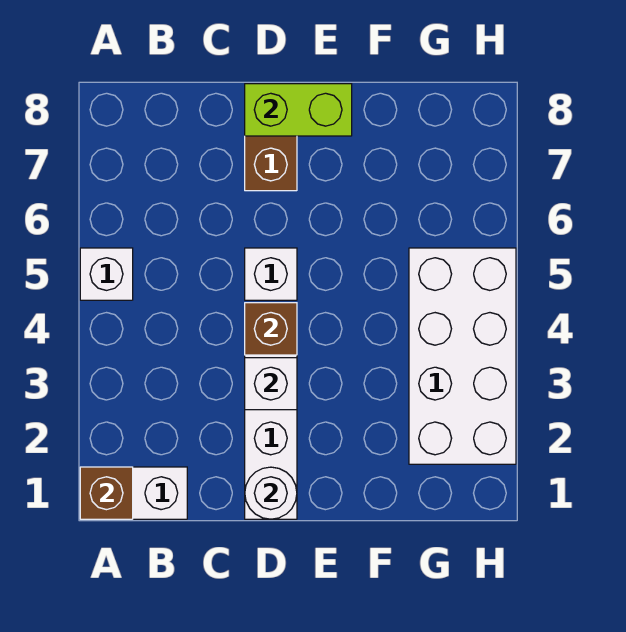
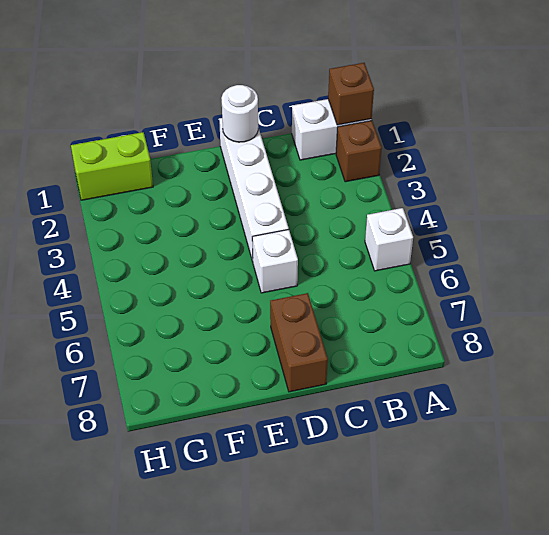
white brick D3 level 2 -> none
brown brick D4 level 2 -> brown brick A2 level 1
lime brick D8:E8 level 2 -> lime brick G1:H1 level 1
white brick G2:H5 level 1 -> none

